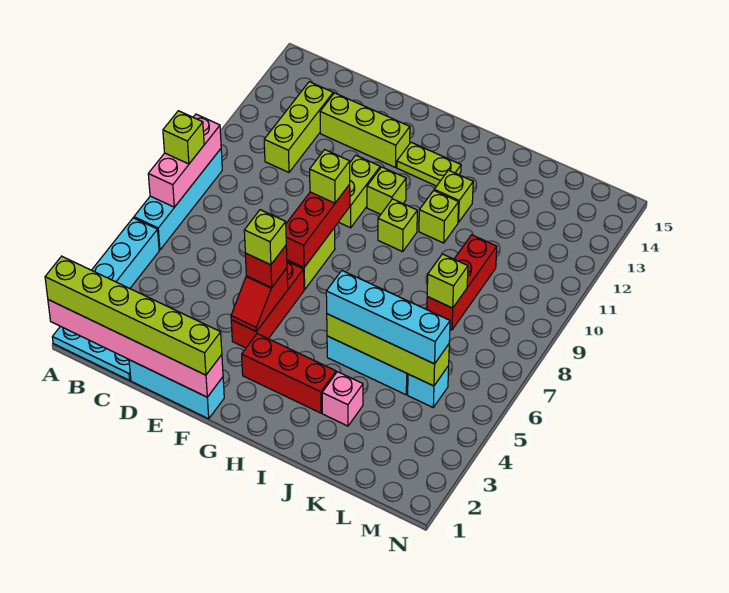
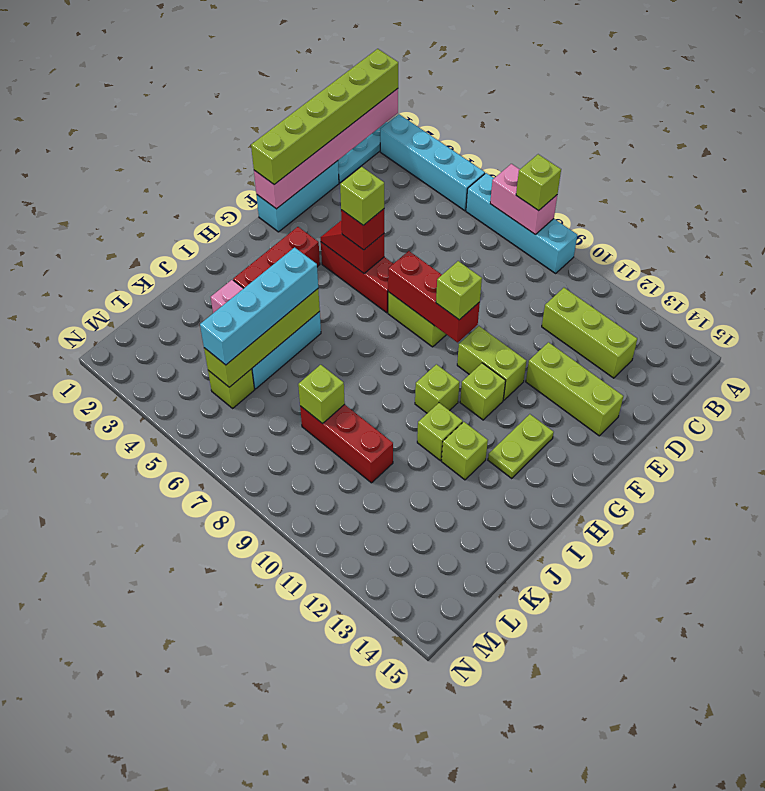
pink brick A7:A9 level 2 -> pink brick A7:A8 level 2
lime brick D13:F13 level 1 -> lime brick E12:E14 level 1
cyan brick L5 level 1 -> lime brick L5 level 1

